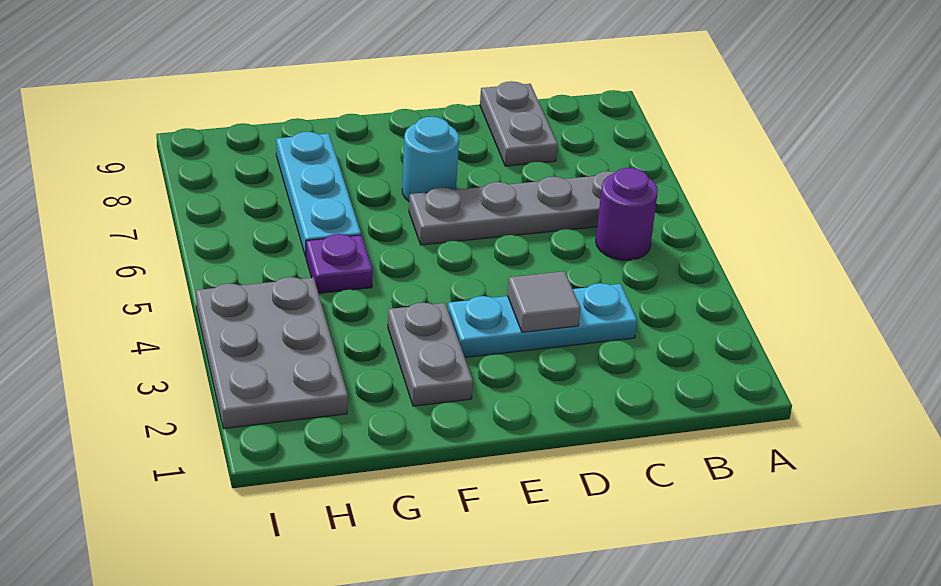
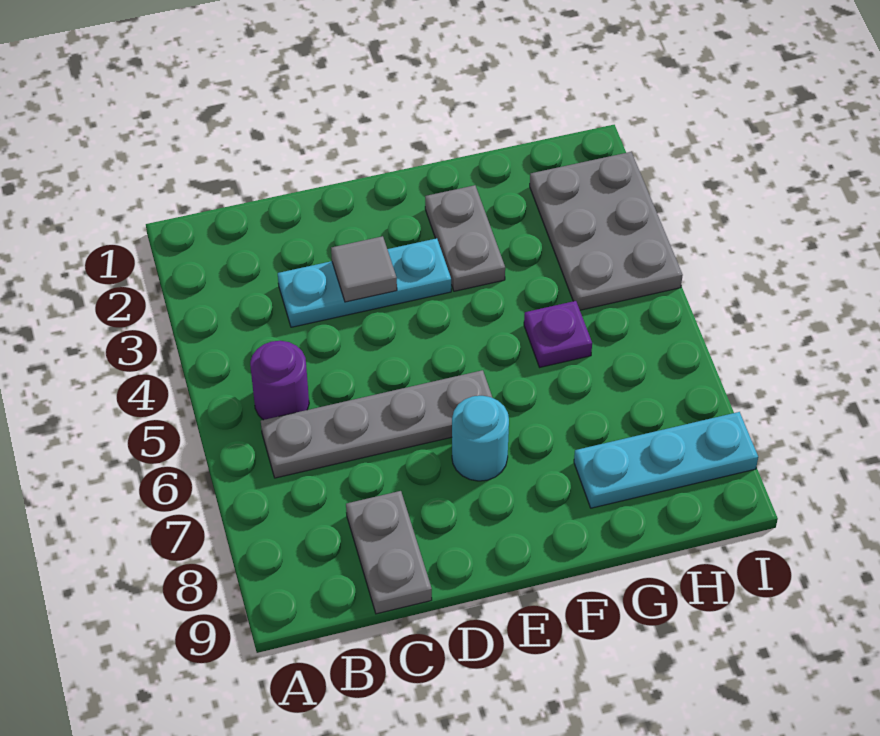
cyan plate G6:G8 level 1 -> cyan plate G8:I8 level 1

